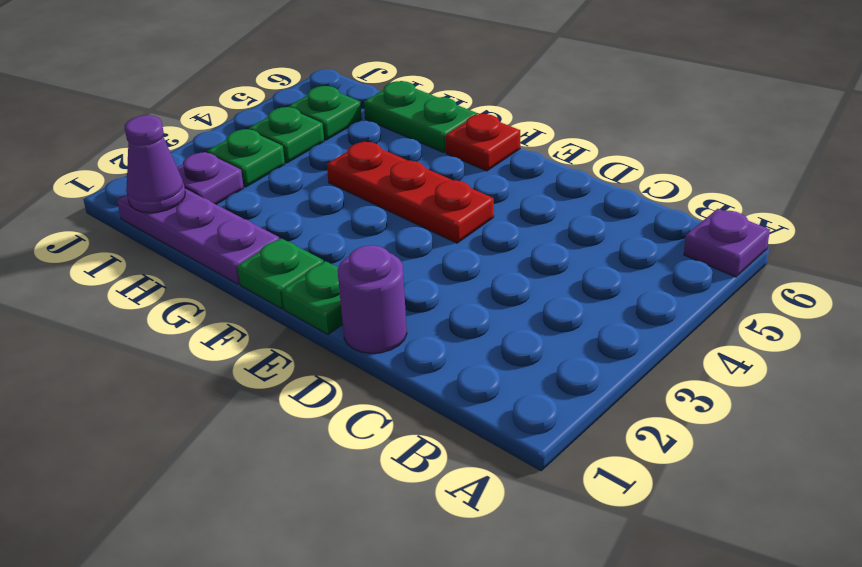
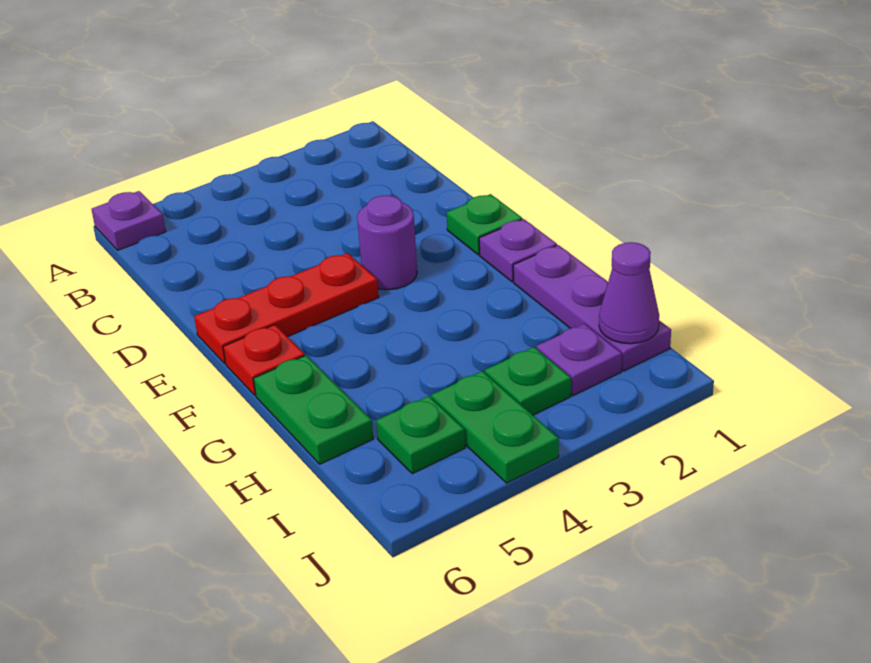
purple round brick D1 level 1 -> purple round brick E3 level 1
red plate E4:G4 level 1 -> red plate E4:E6 level 1
green plate F1 level 1 -> purple plate F1 level 1
green plate I4 level 1 -> green plate I4:J4 level 1

